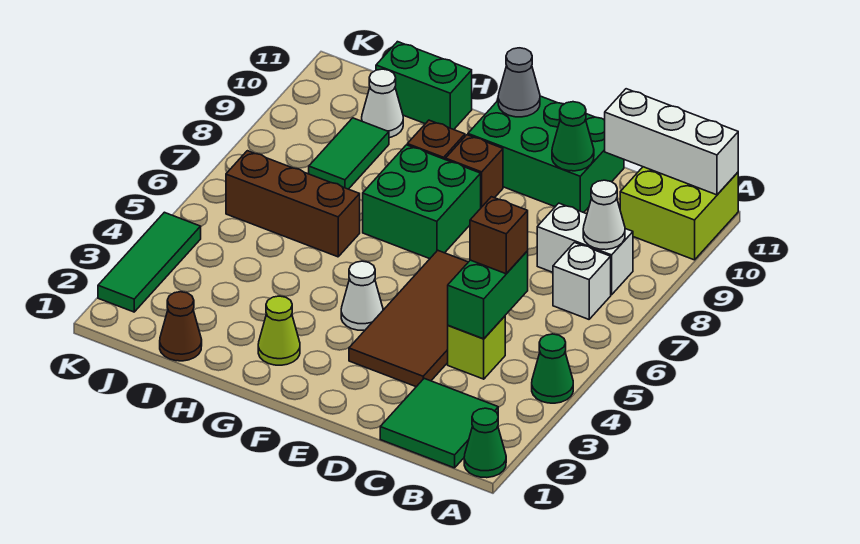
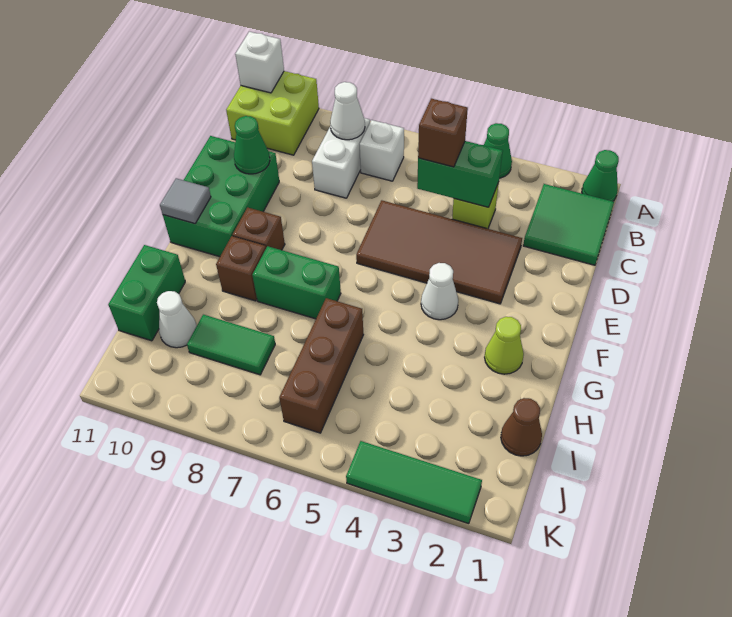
white brick A11:C11 level 2 -> white brick A11 level 2
green brick F7:G8 level 1 -> green brick G7:G8 level 1
grey cone F11 level 2 -> grey tile F11 level 2

